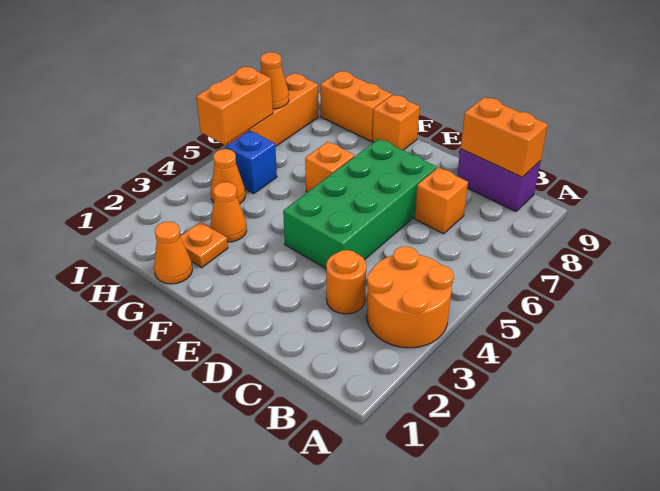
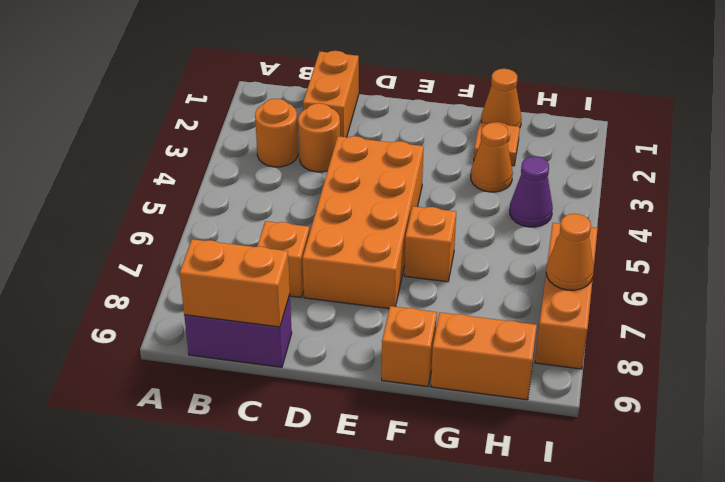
orange round brick A3:B4 level 1 -> orange round brick B3 level 1
green brick D4:E7 level 1 -> orange brick D4:E7 level 1
orange cone H4 level 1 -> purple cone H4 level 1
blue brick H5 level 1 -> none
orange brick I5:I6 level 2 -> orange brick C1:C2 level 1

